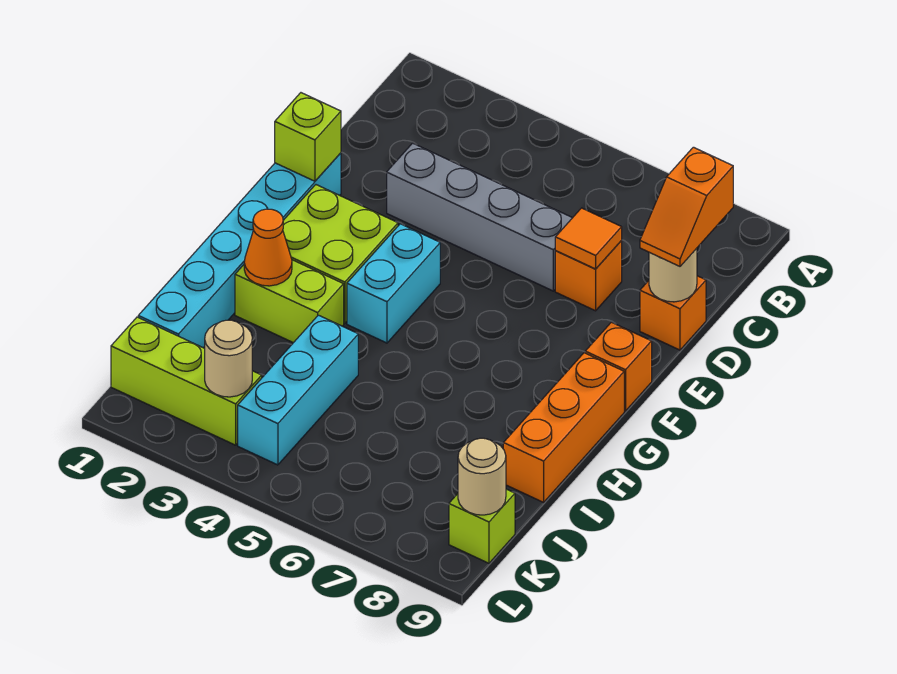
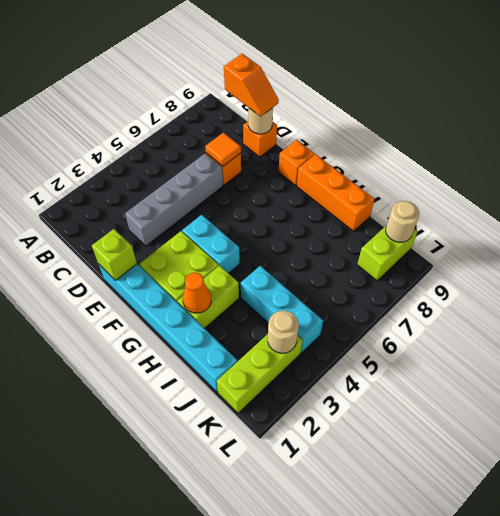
lime brick K9 level 1 -> lime brick K8:K9 level 1

